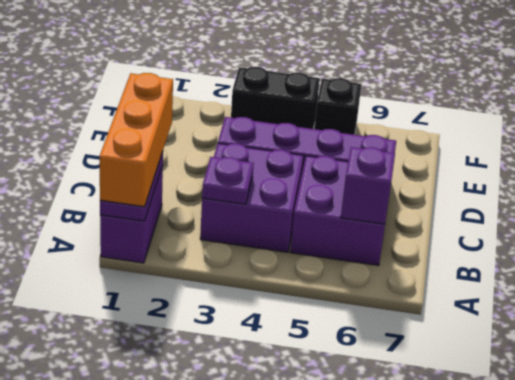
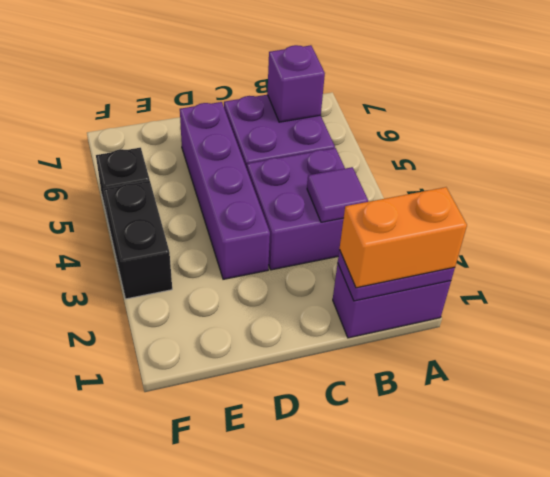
orange brick A1:C1 level 3 -> orange brick A1:B1 level 3
purple plate B3 level 2 -> purple tile B3 level 2

